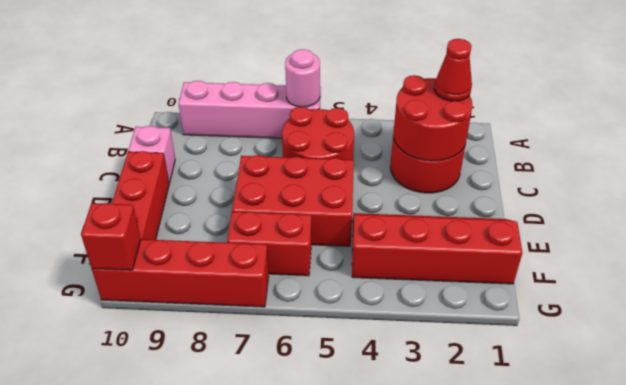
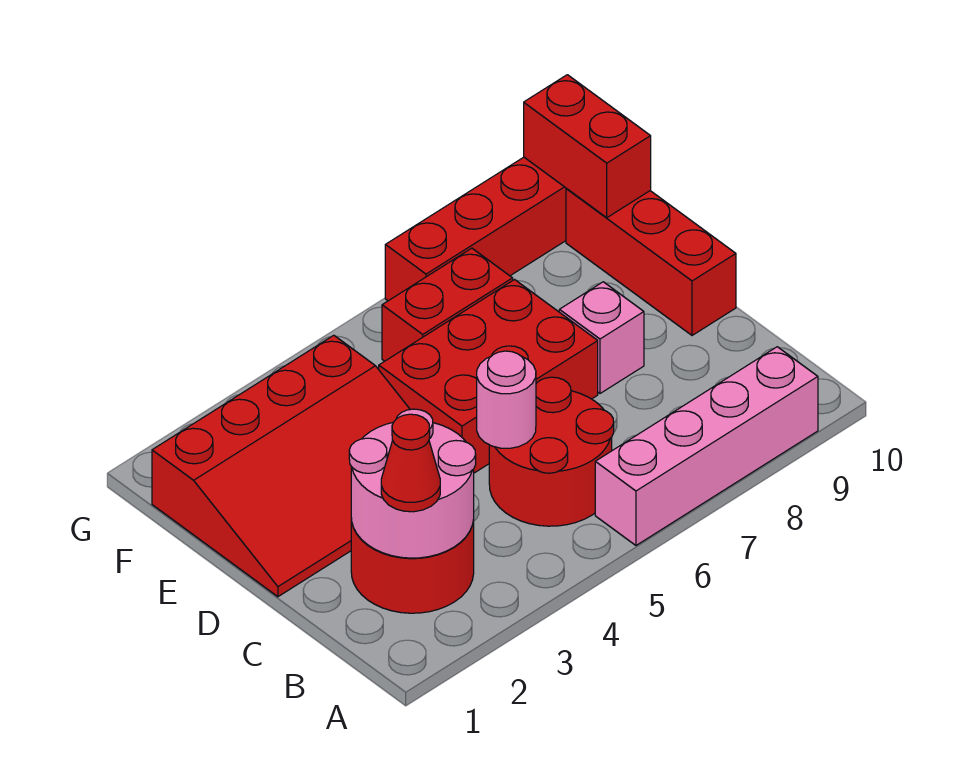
pink round brick A6 level 2 -> pink round brick C5 level 2
red round brick B2:C3 level 2 -> pink round brick B2:C3 level 2
pink brick C10 level 1 -> pink brick D8 level 1
red slope E1:F4 level 1 top F -> red slope D1:F4 level 1 top F
red brick G10 level 2 -> red brick F10:G10 level 2

